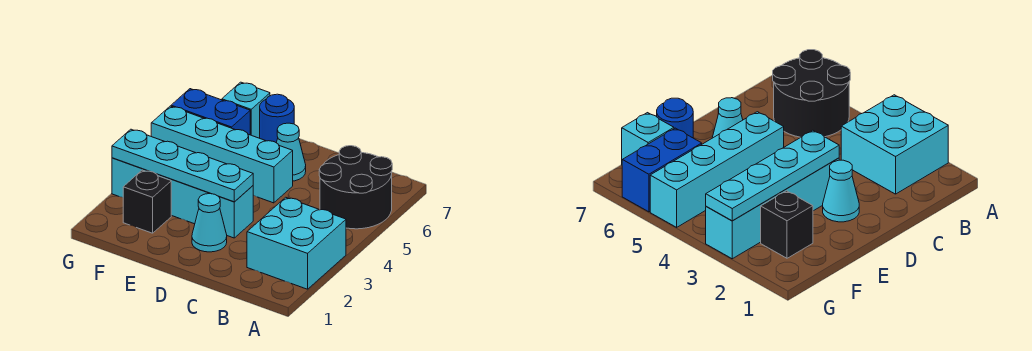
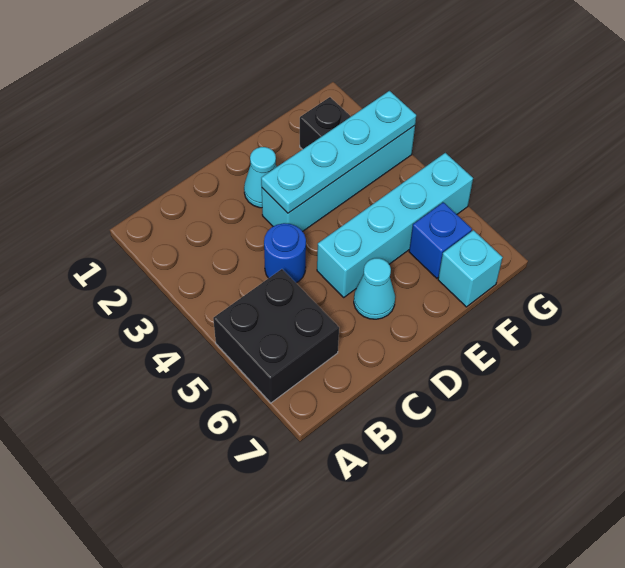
cyan brick A2:B3 level 1 -> none
black round brick A5:B6 level 1 -> black brick A5:B6 level 1
blue round brick E7 level 1 -> blue round brick C4 level 1
blue brick F6:G6 level 1 -> blue brick F6 level 1

